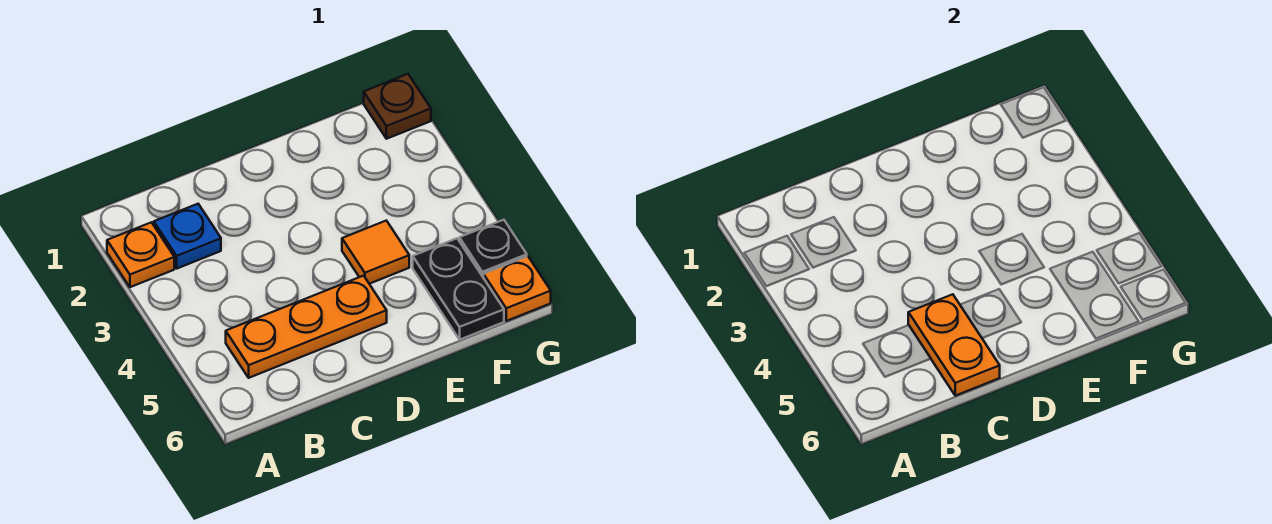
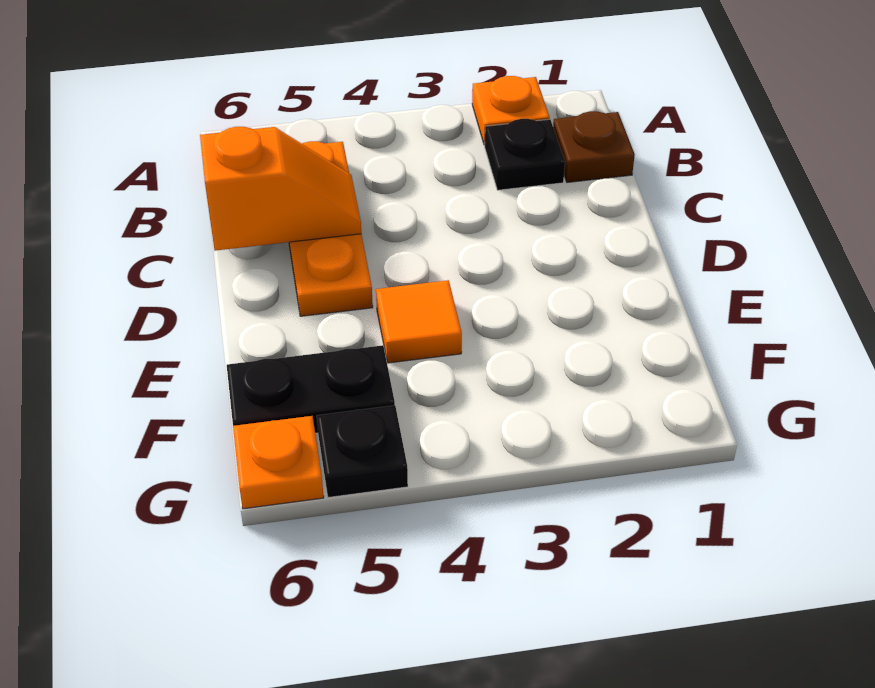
blue plate B2 level 1 -> black plate B2 level 1
orange plate C5:C6 level 2 -> orange slope C5:C6 level 2 top 6
brown plate G1 level 1 -> brown plate B1 level 1

